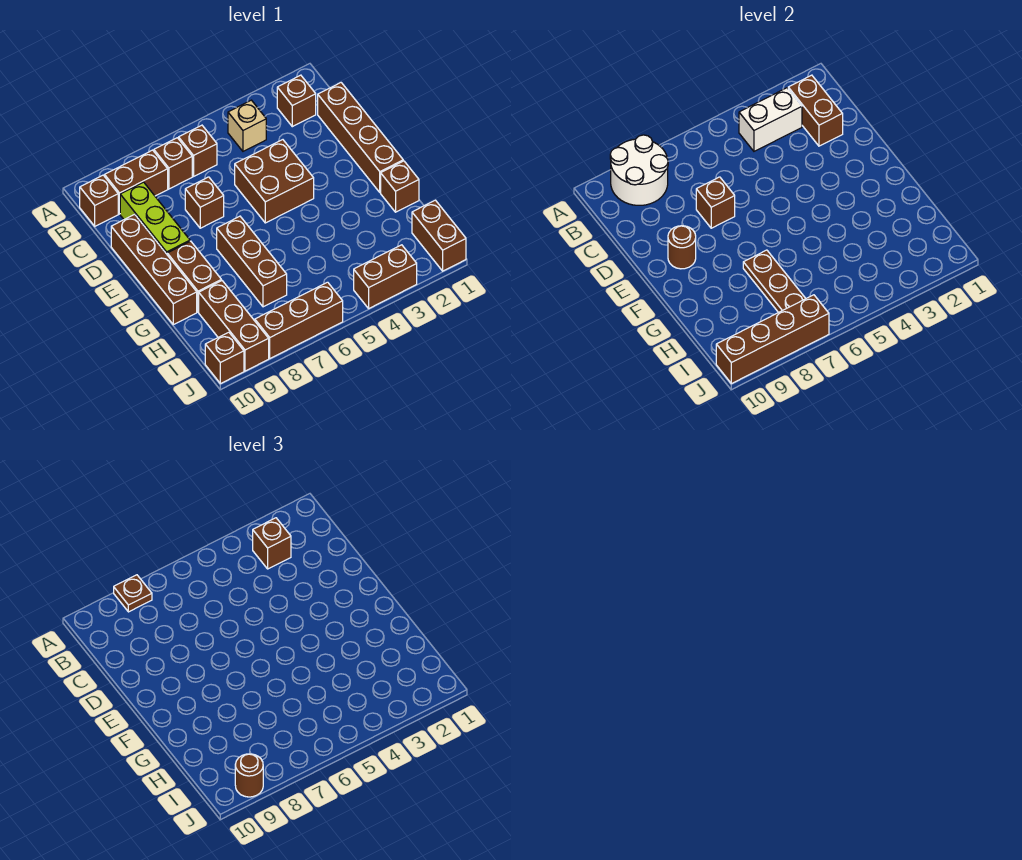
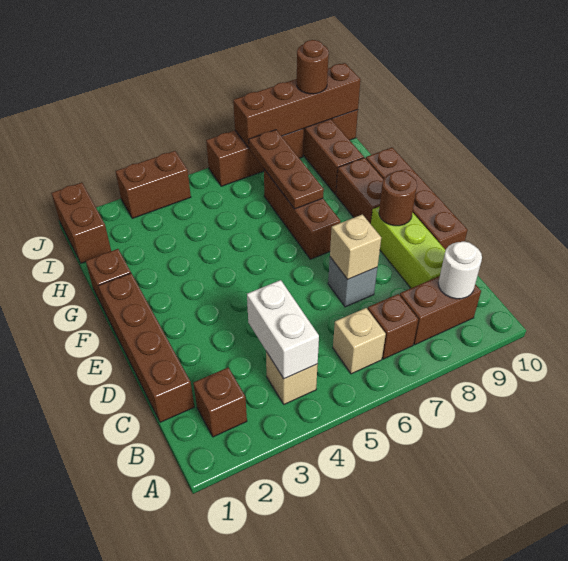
white round brick A8:B9 level 2 -> white round brick B9 level 2
brown plate A8 level 3 -> none
brown brick B2:C2 level 2 -> none
white brick B3:B4 level 2 -> white brick B4:C4 level 2
brown brick B3 level 3 -> none
brown brick B6 level 1 -> tan brick B6 level 1
brown brick B10 level 1 -> none
brown brick D4:E5 level 1 -> none
brown brick D7 level 1 -> grey brick D7 level 1
brown brick D7 level 2 -> tan brick D7 level 2

